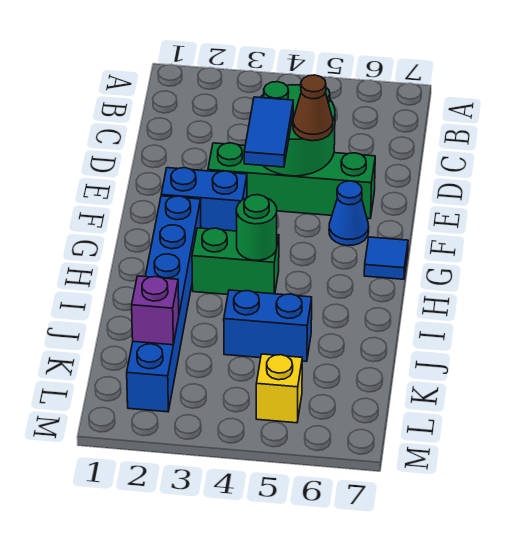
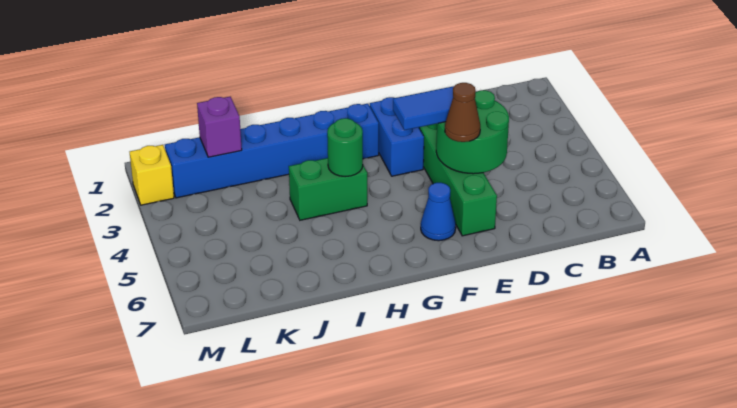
blue tile G7 level 1 -> none
green brick H3:H4 level 1 -> green brick H4:I4 level 1
blue brick J4:J5 level 1 -> none
yellow brick L5 level 1 -> yellow brick M2 level 1

